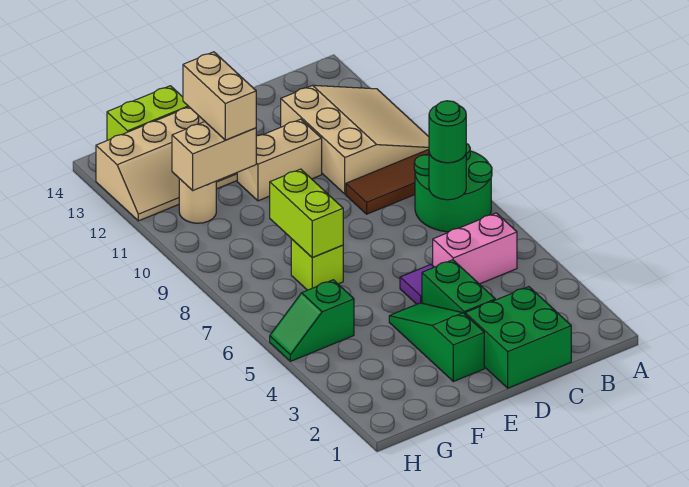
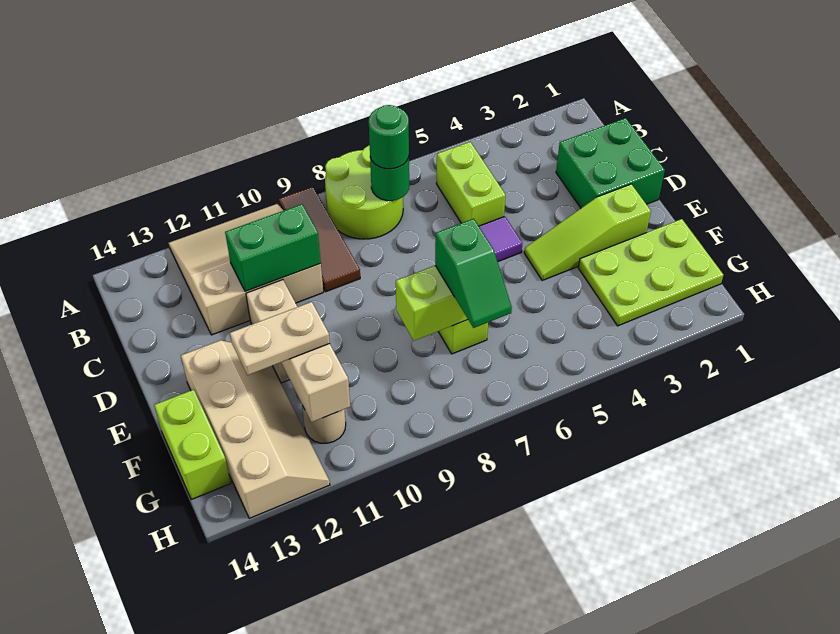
green round brick A7:B8 level 1 -> lime round brick A7:B8 level 1
pink brick B5:C5 level 1 -> lime brick B5:C5 level 1
green brick D3:D4 level 1 -> green brick C10:C11 level 2
green slope E2:E4 level 1 top 2 -> lime slope E2:E4 level 1 top 2
none -> lime plate F1:G3 level 1
tan brick F11:F12 level 3 -> tan plate F11:F12 level 3
green slope G5:H5 level 1 top G -> green slope F7:G7 level 3 top F

